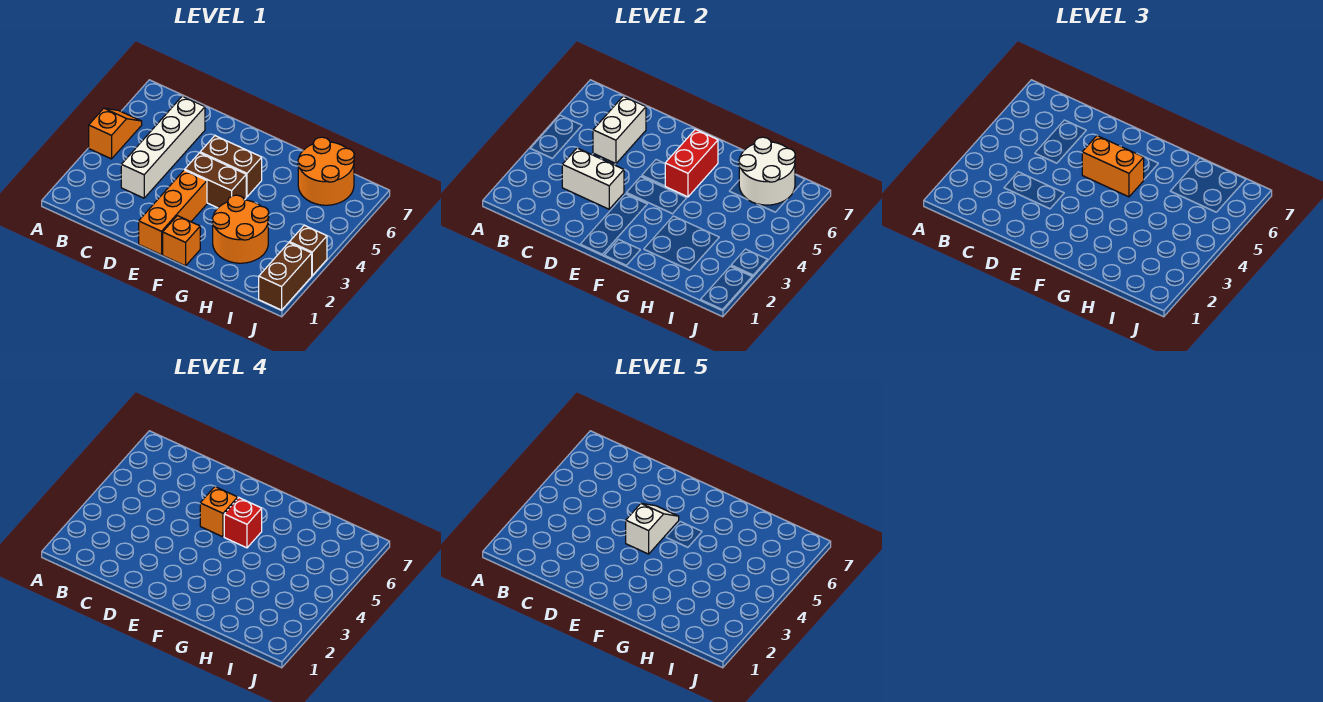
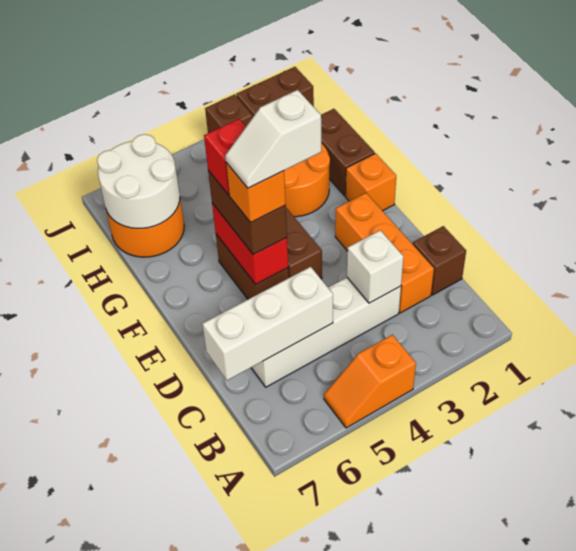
none -> brown brick C1 level 1
white brick C3:D3 level 2 -> white brick C3 level 2
white brick C5:C6 level 2 -> white brick C5:C7 level 2
orange brick E1:E3 level 1 -> orange brick C2:E2 level 1
orange brick E5:F5 level 3 -> brown brick E5:F5 level 3
red brick F5:F6 level 2 -> red brick E5:F5 level 2
none -> brown brick G1:H1 level 1

